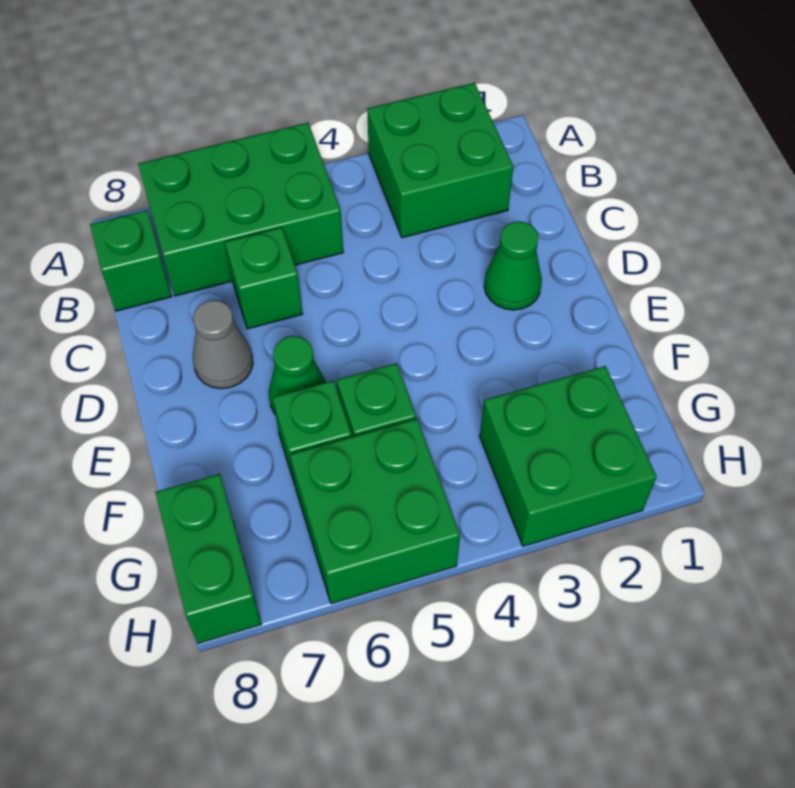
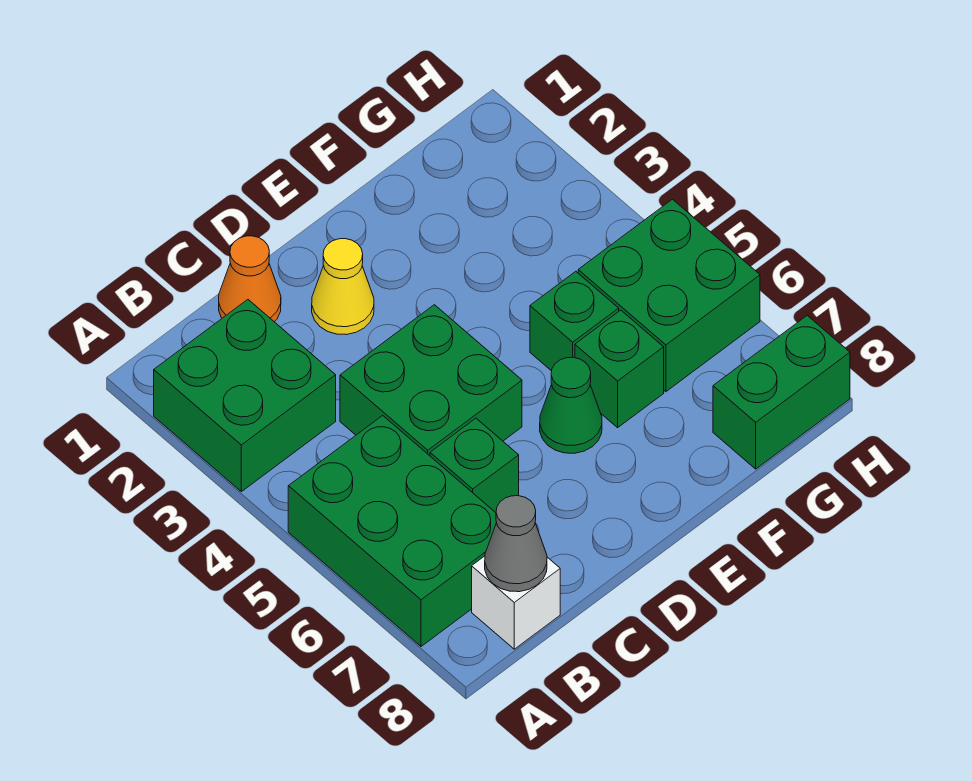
green brick B8 level 1 -> white brick B8 level 1
none -> orange cone C1 level 1
green cone D2 level 1 -> yellow cone D2 level 1
grey cone D7 level 1 -> grey cone B8 level 2
green brick G2:H3 level 1 -> green brick C4:D5 level 1

